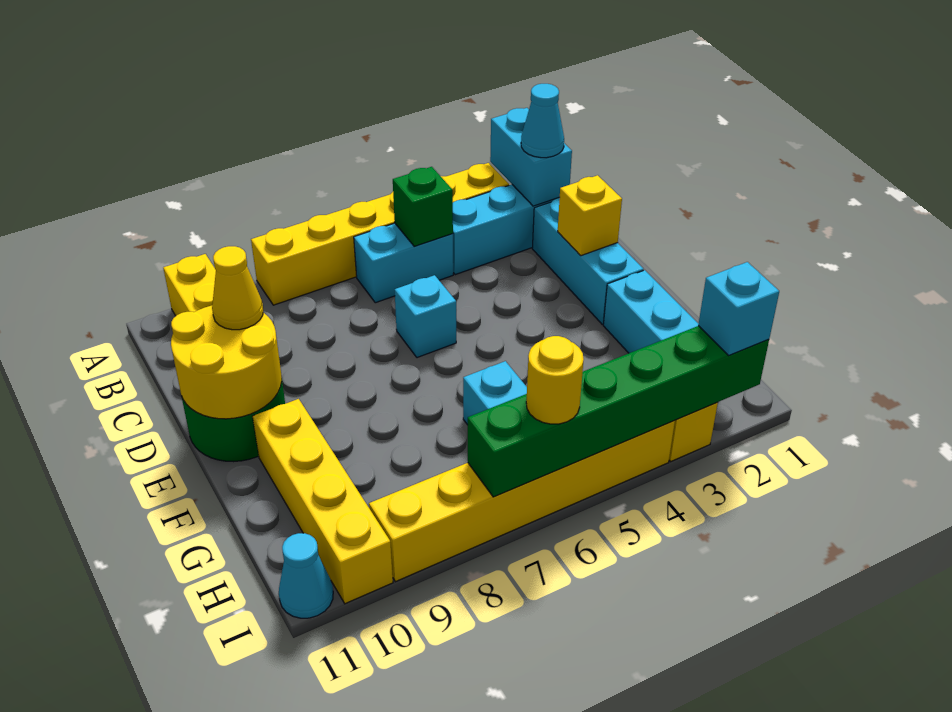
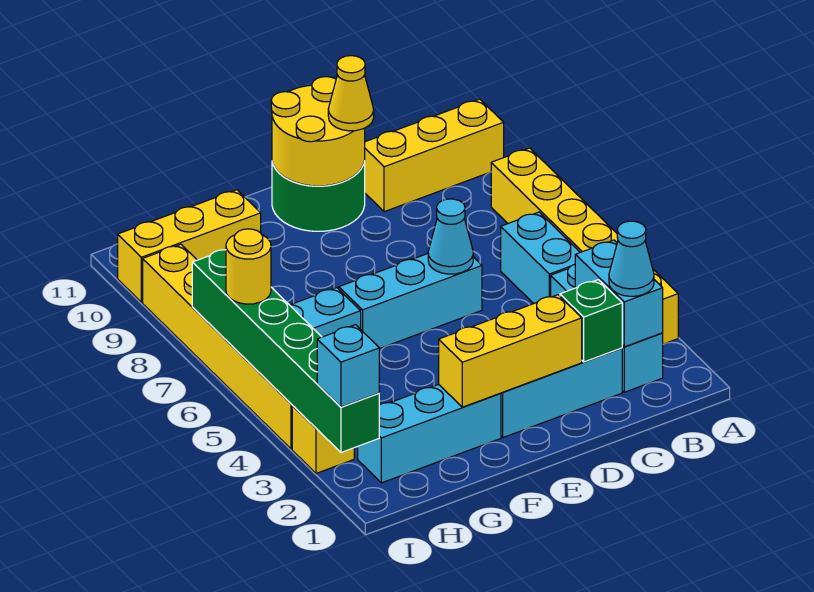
cyan brick A2:B2 level 2 -> cyan brick B2:B3 level 2
green brick B5 level 2 -> green brick C2 level 2
yellow brick D2 level 2 -> yellow brick D2:F2 level 2
cyan brick D6 level 1 -> cyan brick D6:F6 level 1
yellow brick F10:I10 level 1 -> yellow brick G10:I10 level 1
cyan cone I11 level 1 -> cyan cone D6 level 2

